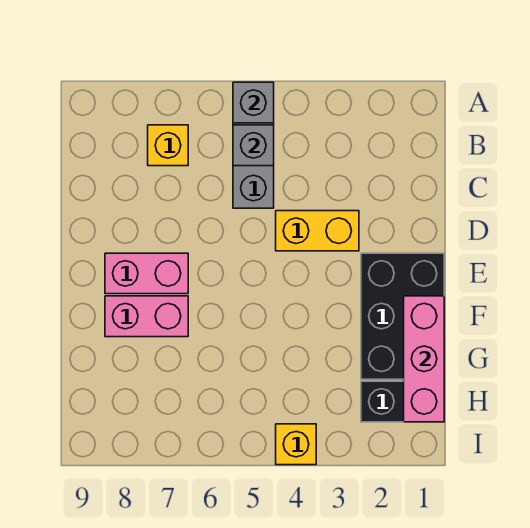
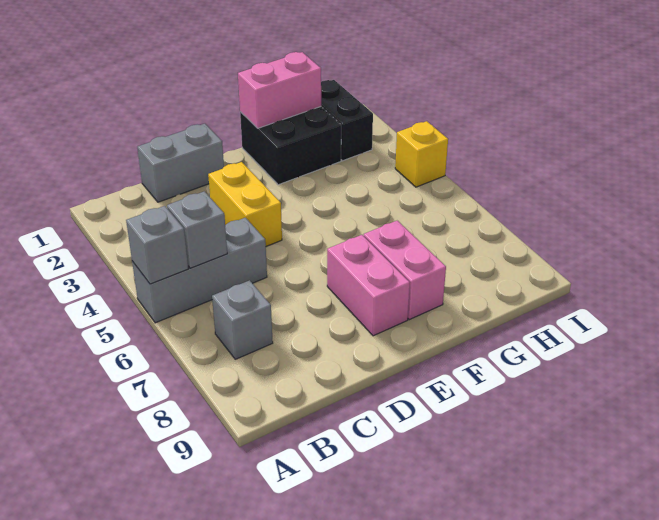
yellow brick B7 level 1 -> grey brick B7 level 1
none -> grey brick C1:D1 level 1
black brick E1:G2 level 1 -> black brick F1:G2 level 1
pink brick F1:H1 level 2 -> pink brick F1:G1 level 2

